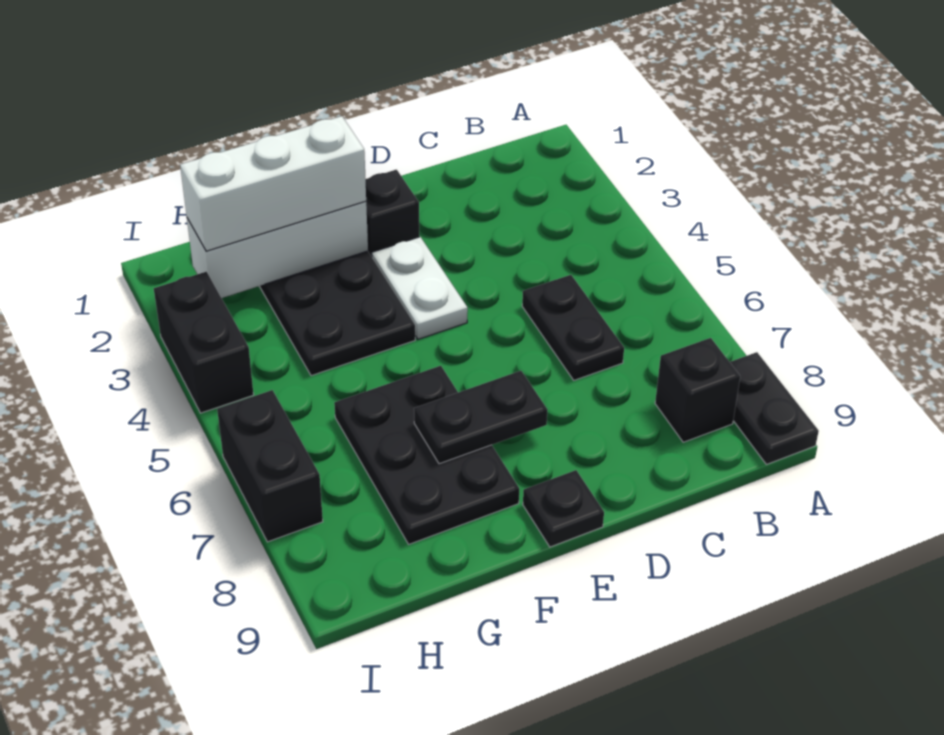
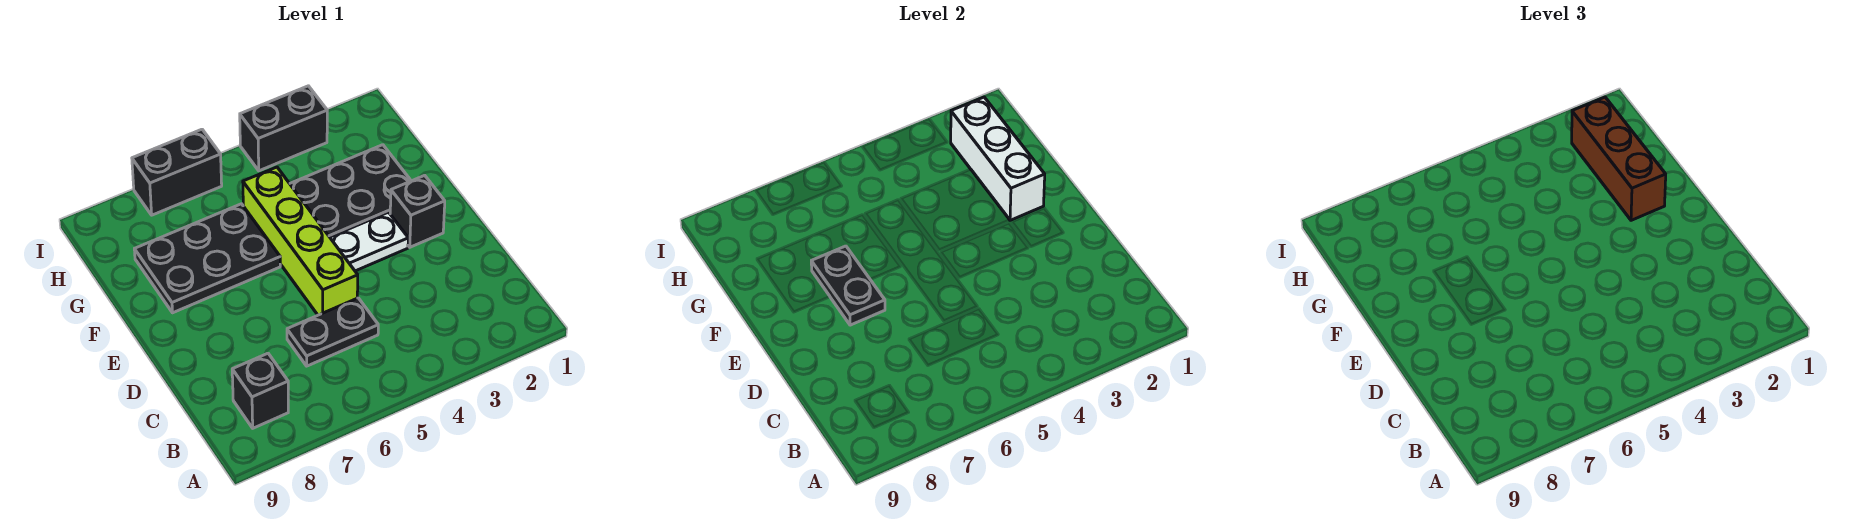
black plate A8:A9 level 1 -> none
none -> lime brick D5:G5 level 1
black plate E9 level 1 -> none
white brick F2:H2 level 3 -> brown brick F2:H2 level 3

